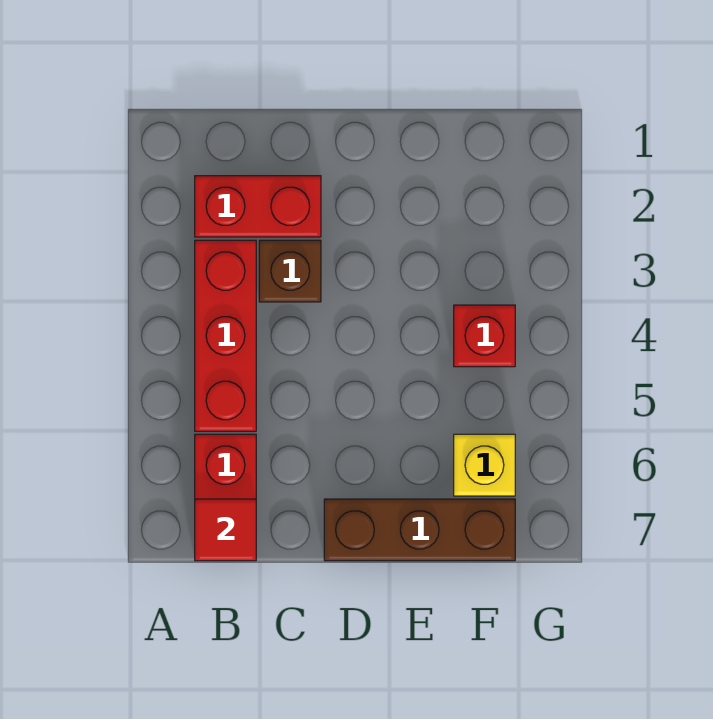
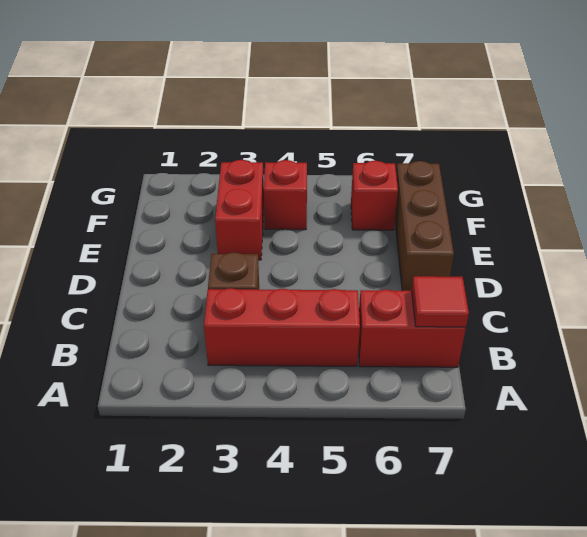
red brick B2:C2 level 1 -> red brick E3:F3 level 1
yellow brick F6 level 1 -> red brick F6 level 1

